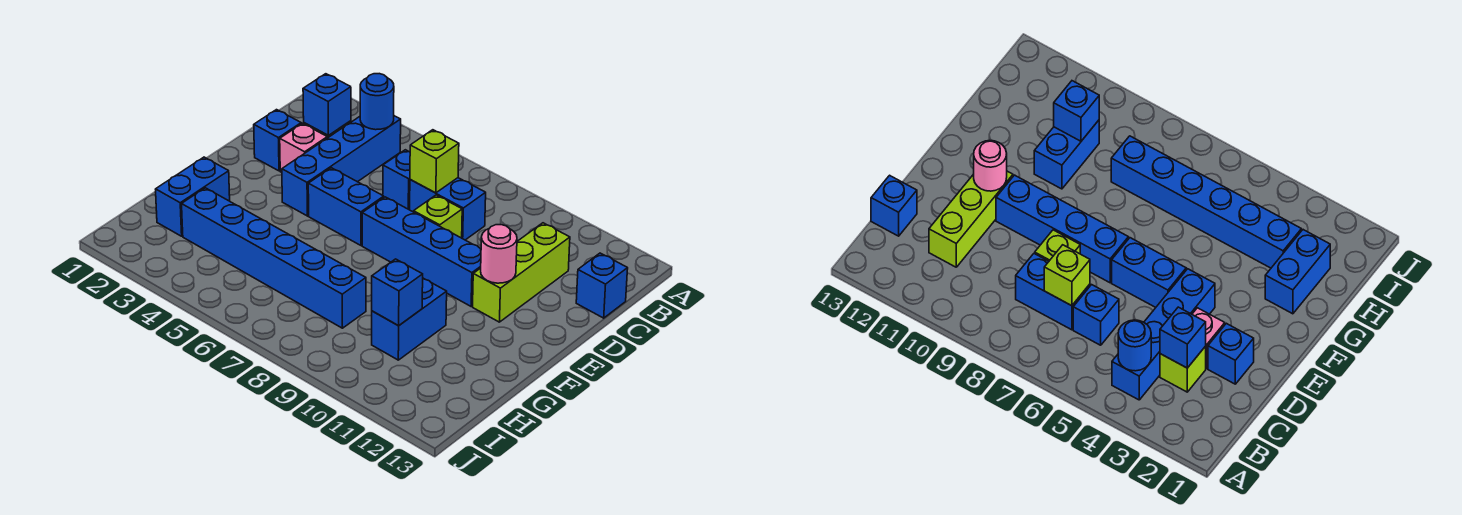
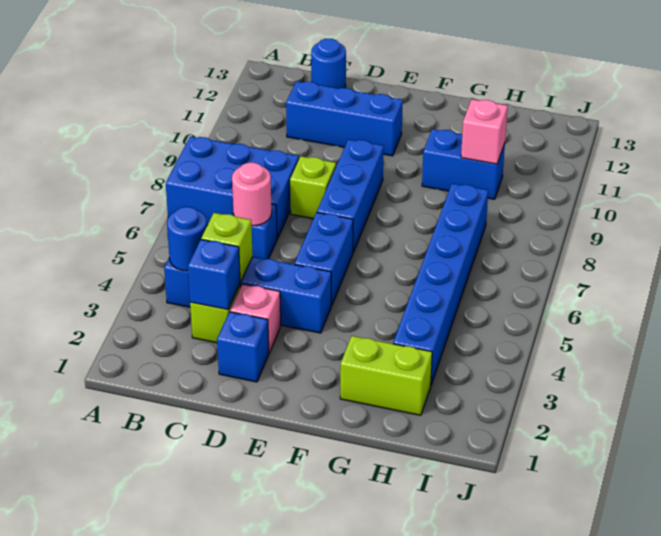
blue brick C7:C8 level 1 -> blue brick A7:C8 level 1
lime brick C7 level 2 -> lime brick C4 level 2
lime brick C11:E11 level 1 -> blue brick C11:E11 level 1
blue brick C13 level 1 -> blue round brick C13 level 1
blue brick E7:E10 level 1 -> blue brick E7:E9 level 1
pink round brick E11 level 2 -> pink round brick C6 level 2
blue brick G2:H2 level 1 -> lime brick G2:H2 level 1
blue brick H10 level 2 -> pink brick H10 level 2

